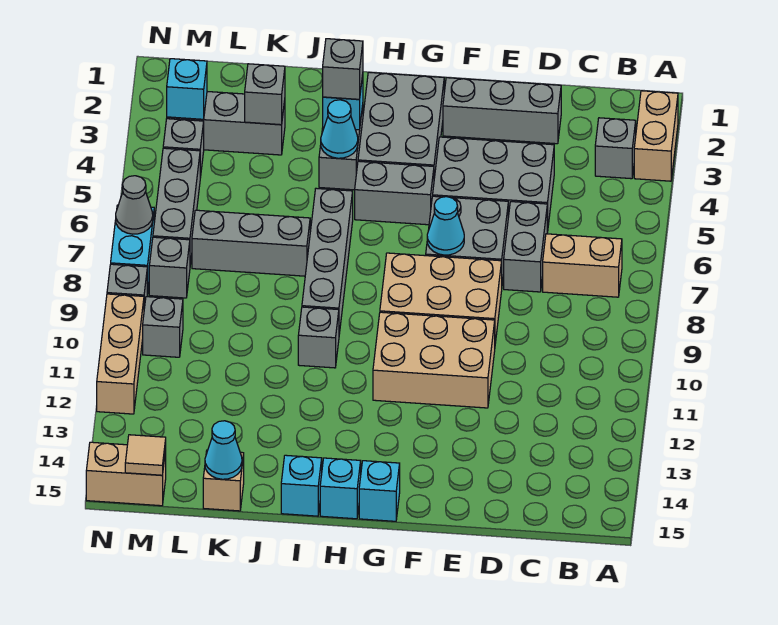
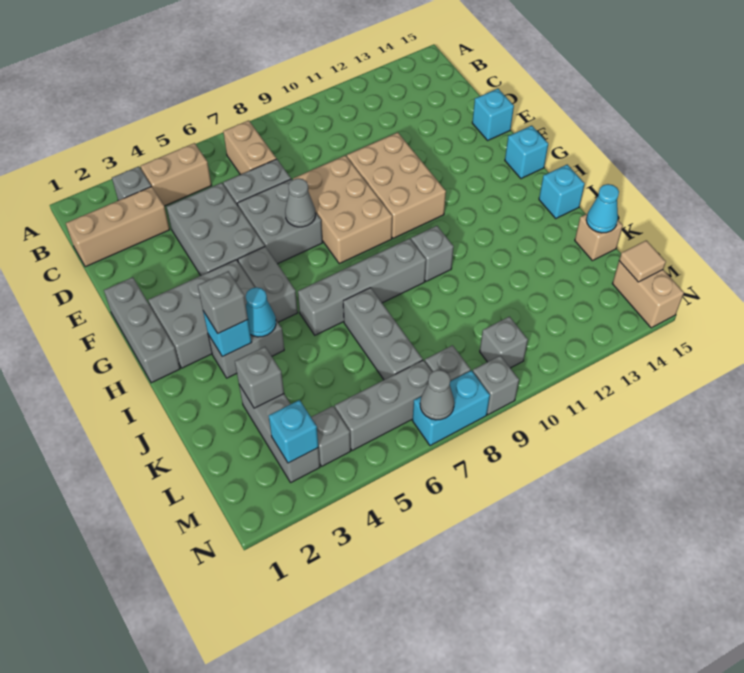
tan brick A2:A3 level 1 -> tan brick B4:B5 level 1
grey brick D2:F2 level 1 -> grey brick F1:H1 level 1
cyan cone F7 level 2 -> grey cone F7 level 2
cyan brick H15 level 1 -> cyan brick E15 level 1
tan brick N10:N12 level 1 -> tan brick C1:C3 level 1

